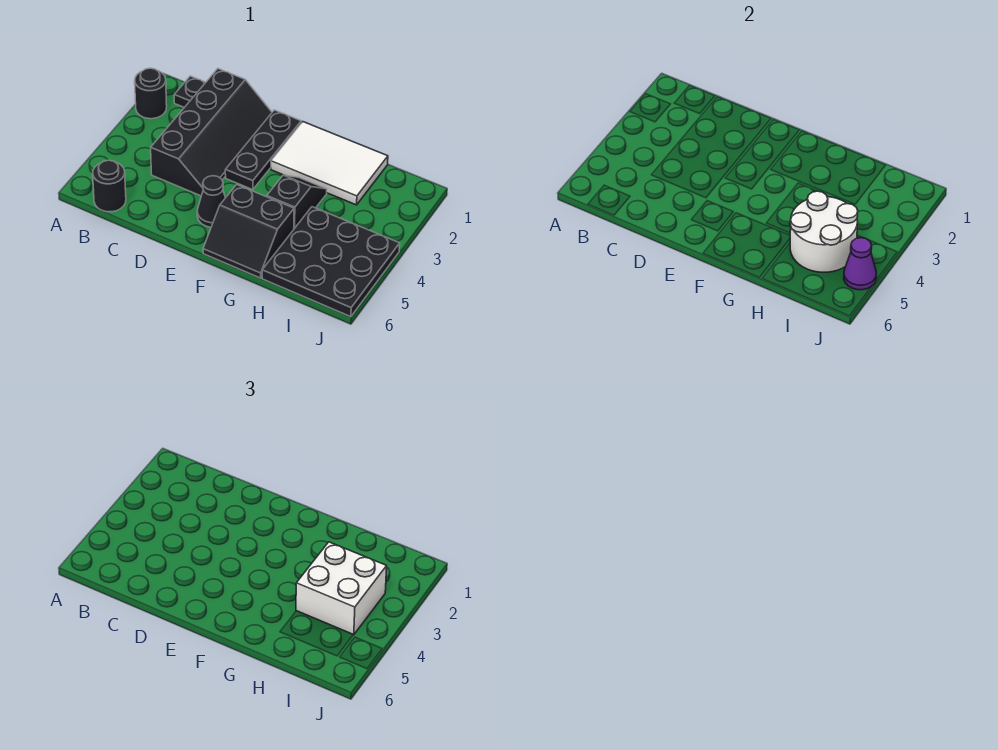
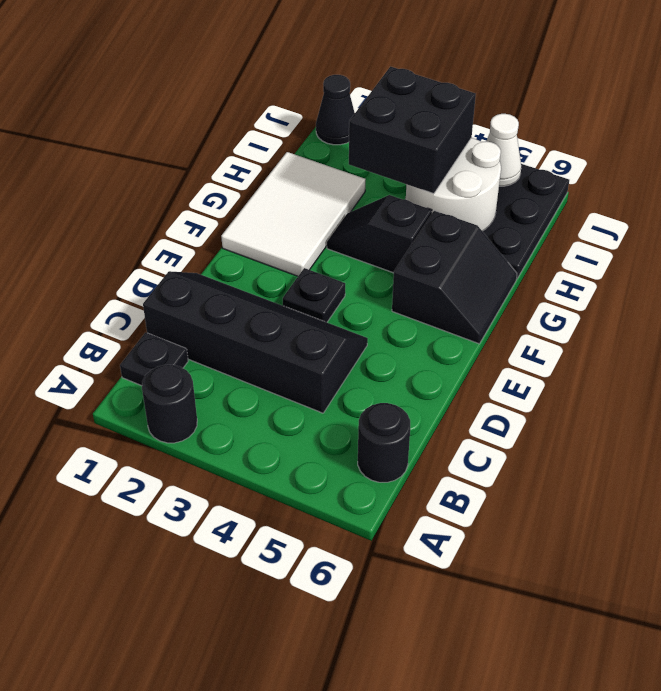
black plate E1:E3 level 1 -> black plate E3 level 1
black cone E5 level 1 -> black cone J1 level 1
white brick H3:I4 level 3 -> black brick H3:I4 level 3
purple cone J5 level 2 -> white cone J5 level 2

